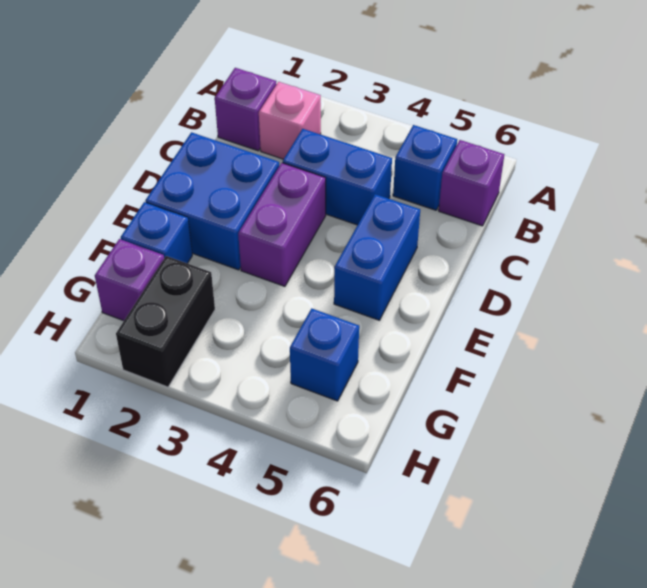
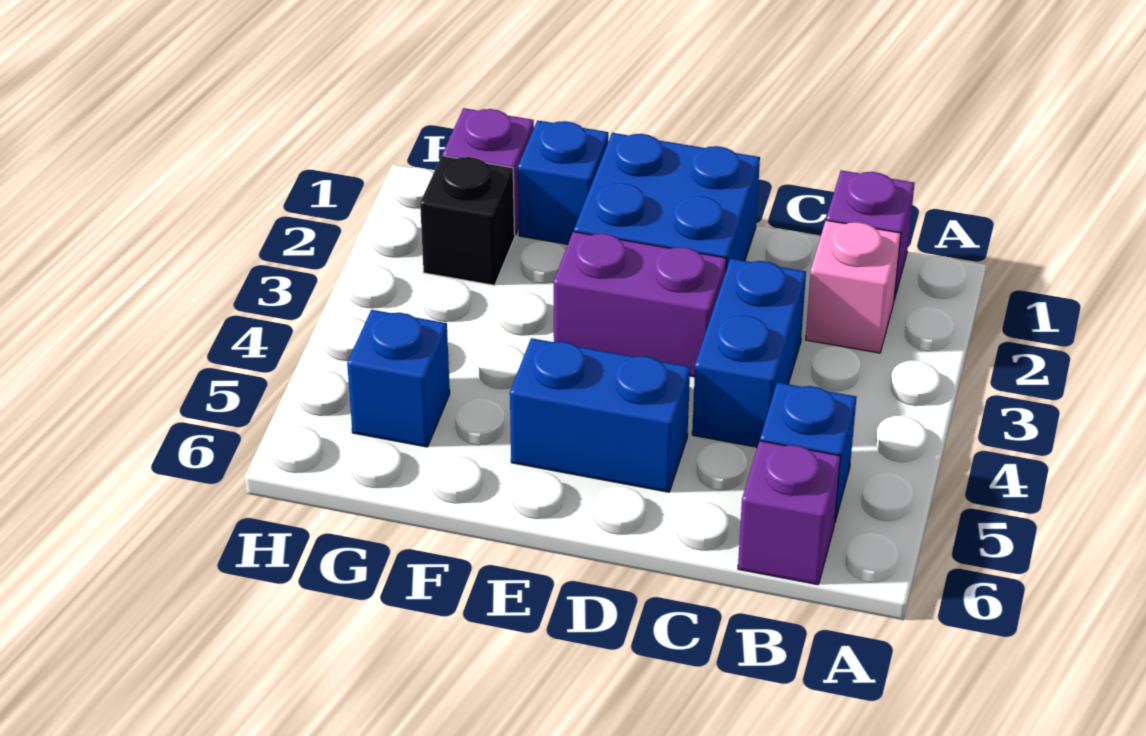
black brick G2:H2 level 1 -> black brick G2 level 1

